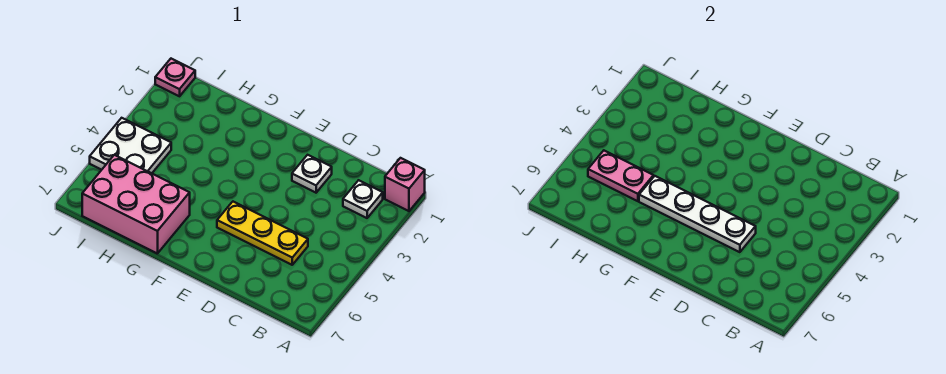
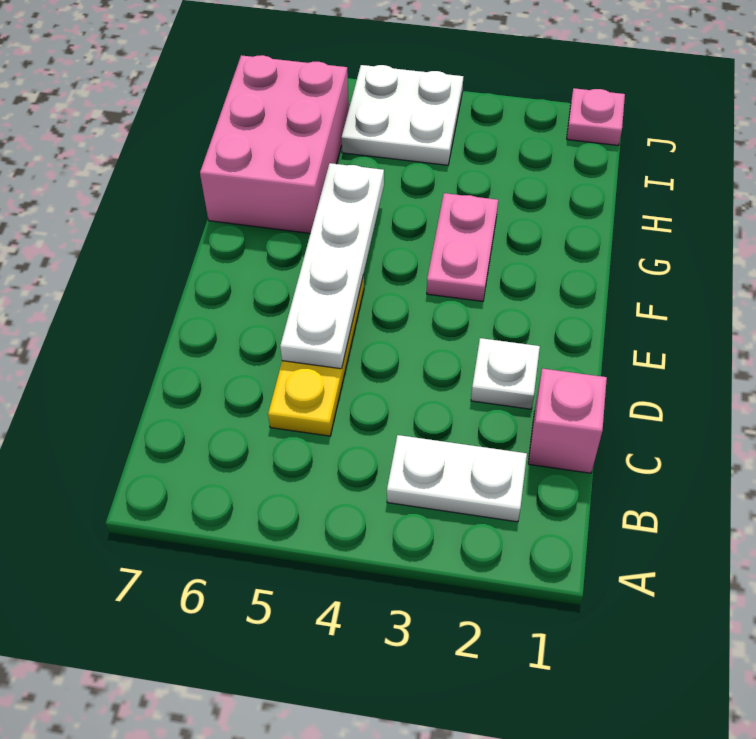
pink brick A1 level 1 -> pink brick C1 level 1
white plate B2 level 1 -> white plate B2:B3 level 1
pink plate H5:I5 level 2 -> pink plate F3:G3 level 1

